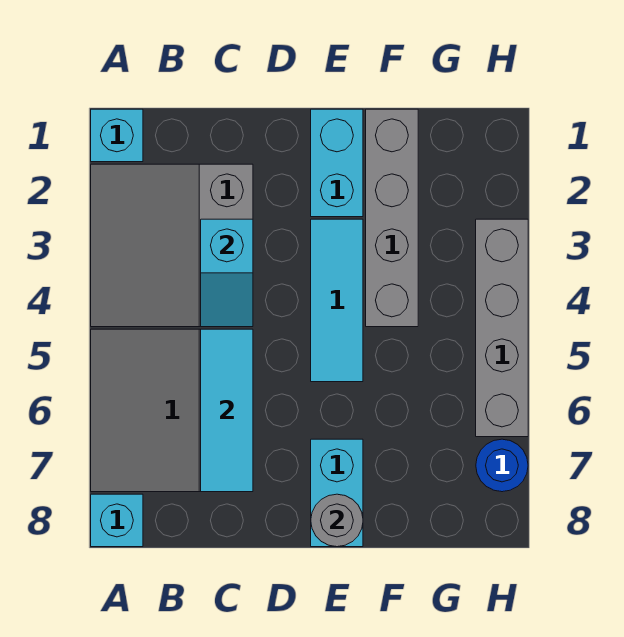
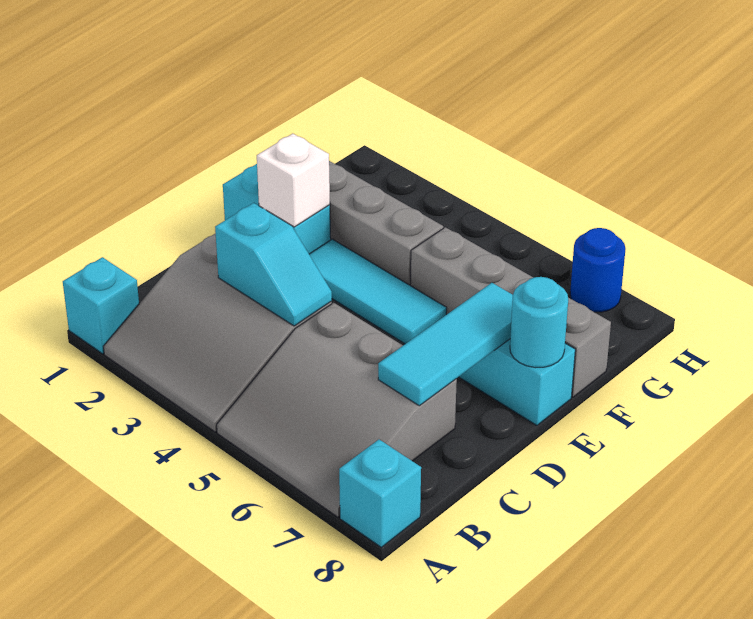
cyan tile C5:C7 level 2 -> cyan tile C7:E7 level 2
none -> white brick E2 level 2
grey round brick E8 level 2 -> cyan round brick E8 level 2
grey brick H3:H6 level 1 -> grey brick F5:F8 level 1

